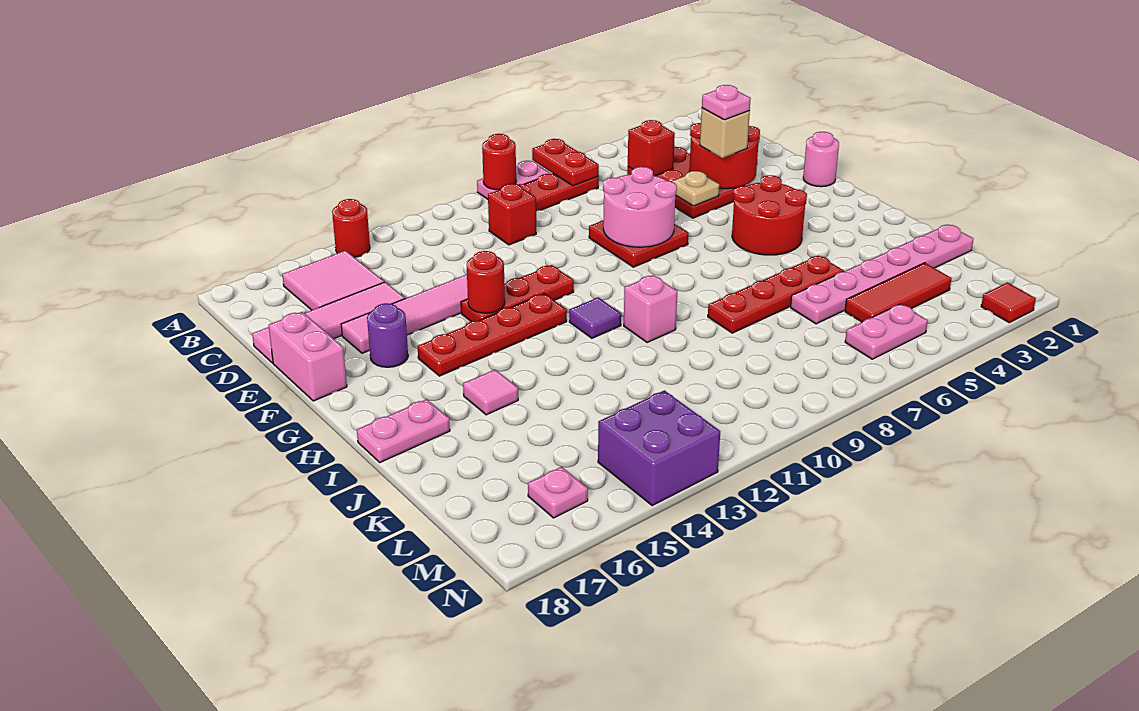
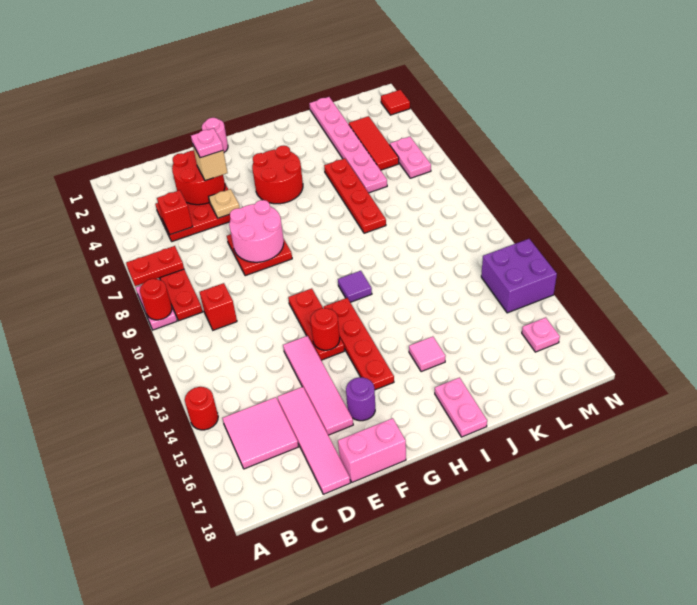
pink brick I10 level 1 -> none

